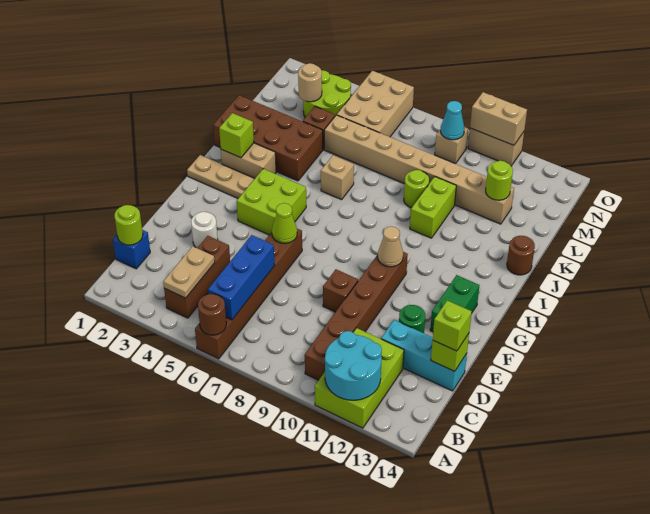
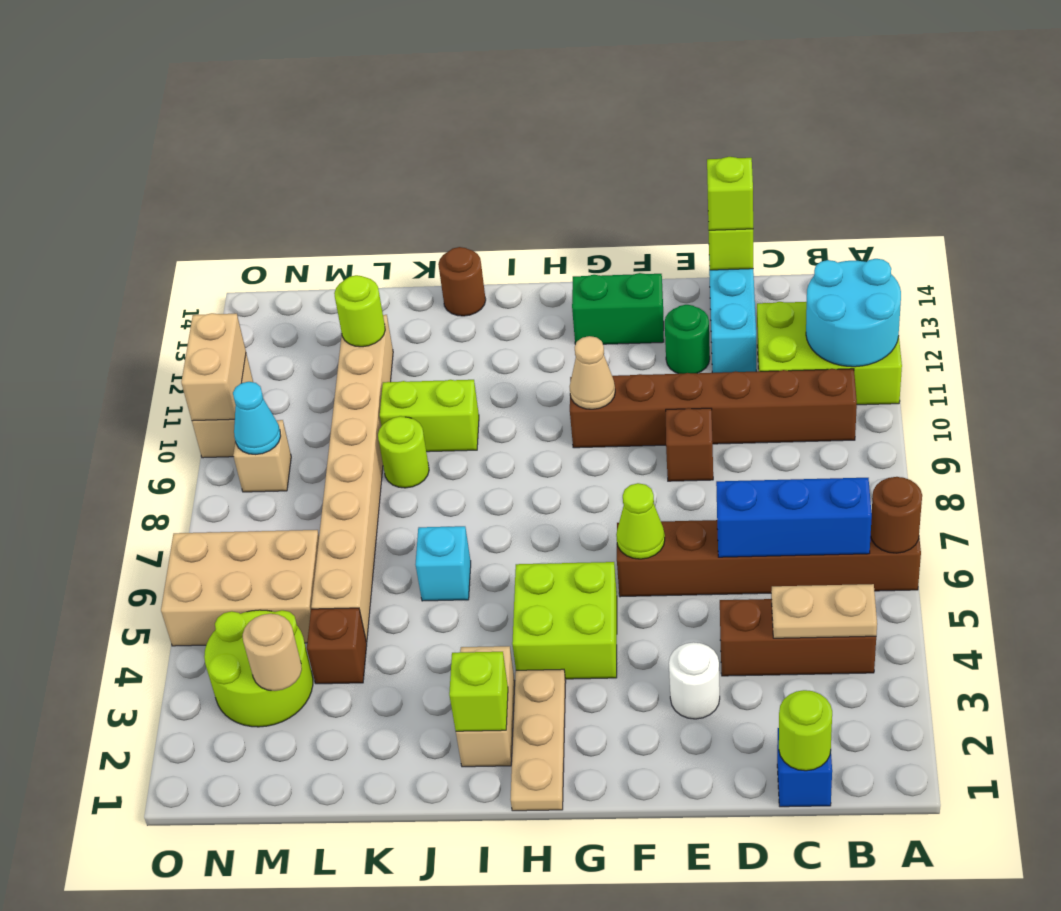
brown brick J1:K4 level 1 -> none
tan brick J6 level 1 -> cyan brick J6 level 1

